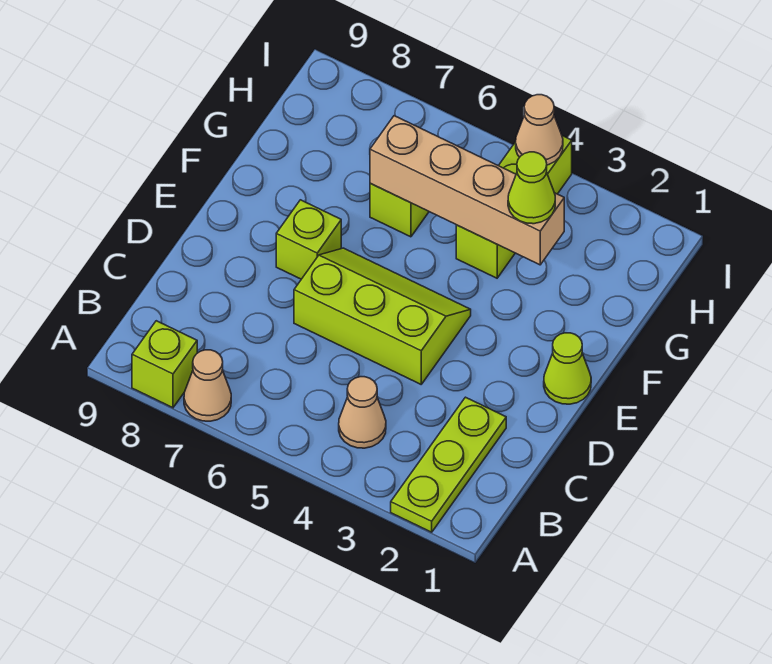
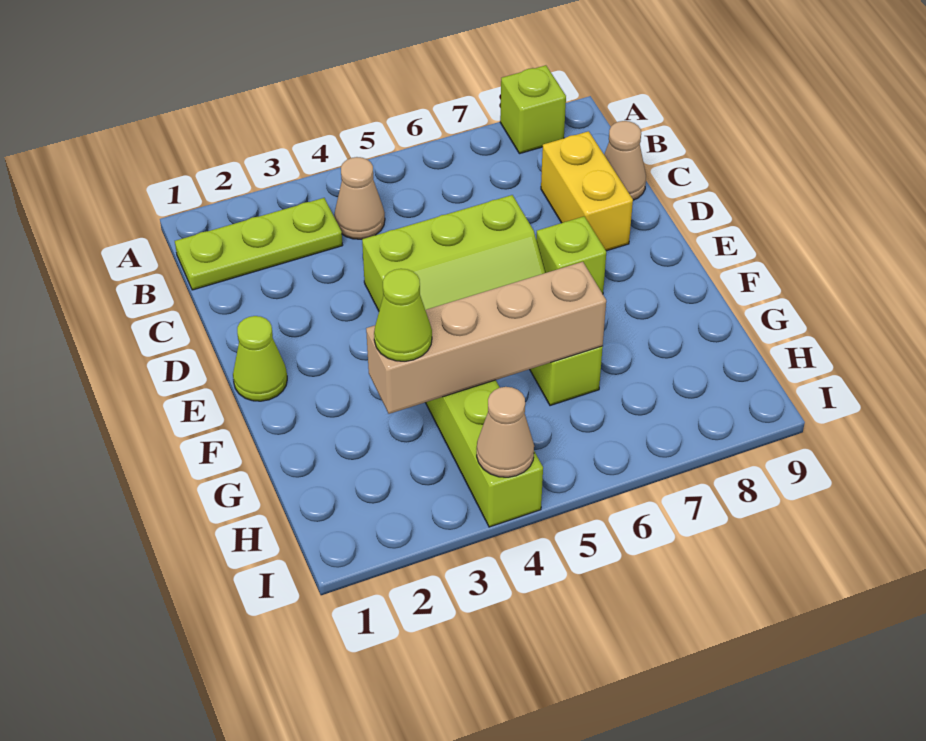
lime plate A2:C2 level 1 -> lime plate B1:B3 level 1
tan cone A7 level 1 -> tan cone C9 level 1
none -> yellow brick C8:D8 level 1

